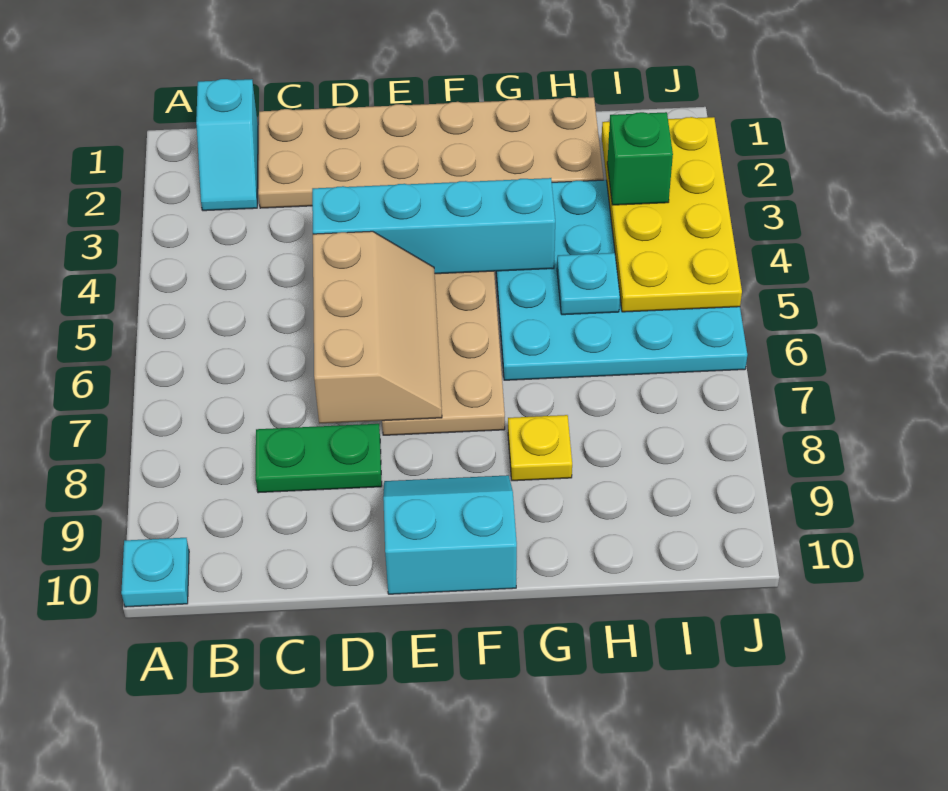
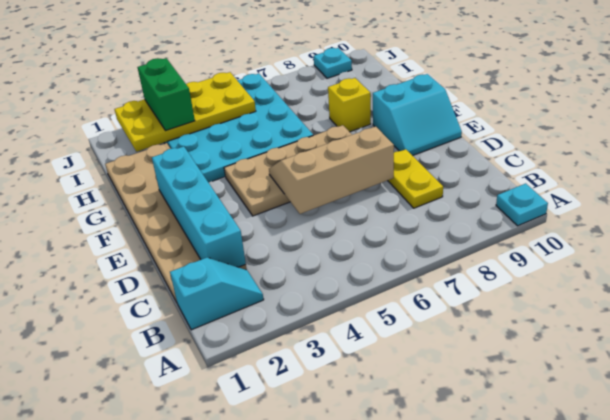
green plate C8:D8 level 1 -> yellow plate C8:D8 level 1
cyan brick D4:G4 level 2 -> cyan brick C2:F2 level 2
cyan slope E9:F10 level 1 top 10 -> cyan slope E9:F10 level 1 top F
yellow plate G8 level 1 -> yellow brick G8 level 1
cyan plate H5 level 2 -> cyan plate J9 level 1
green brick I3 level 3 -> green brick I3:J3 level 3

